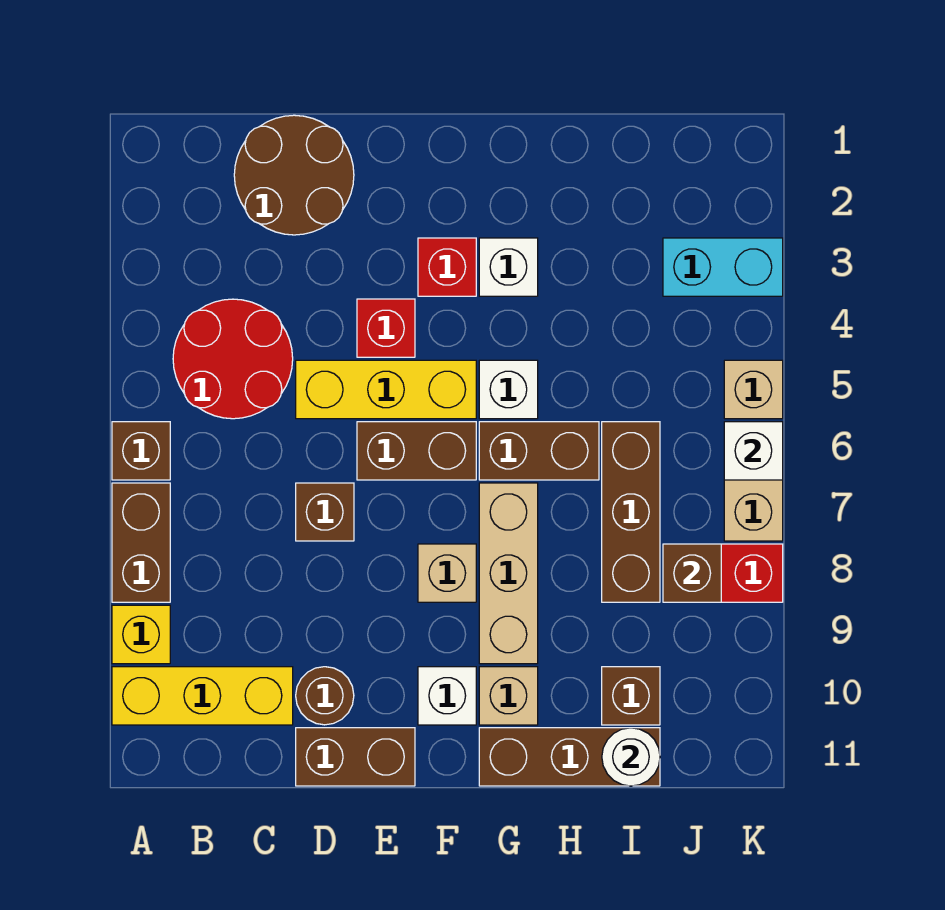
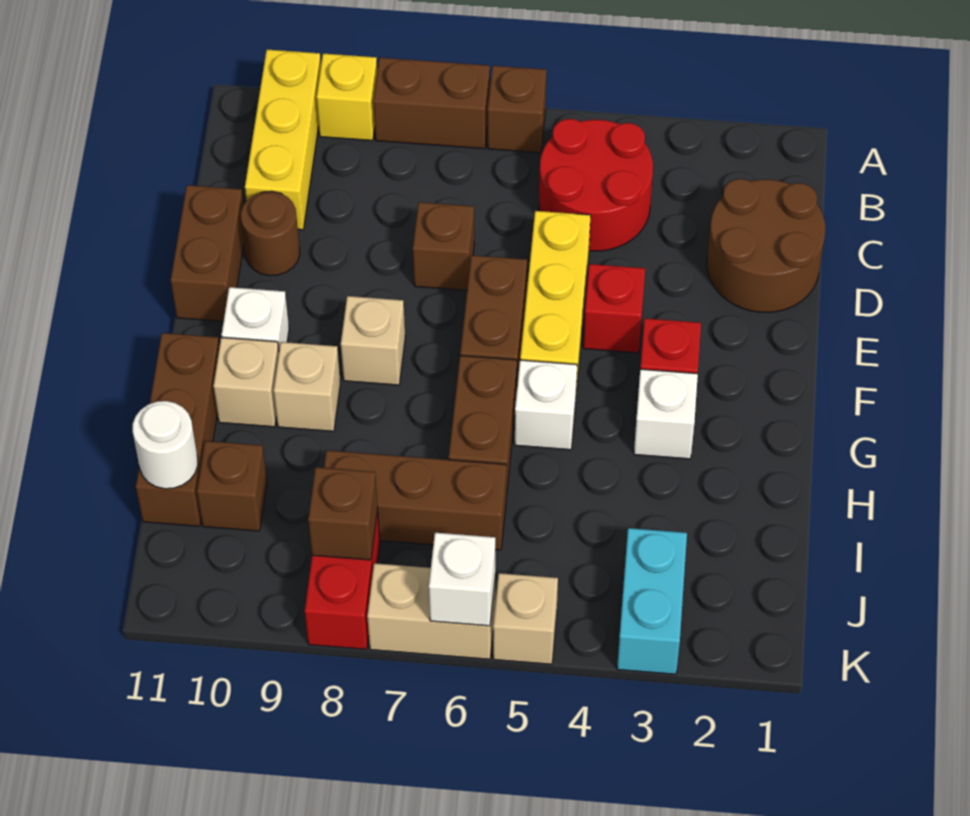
tan brick G7:G9 level 1 -> tan brick G9 level 1

